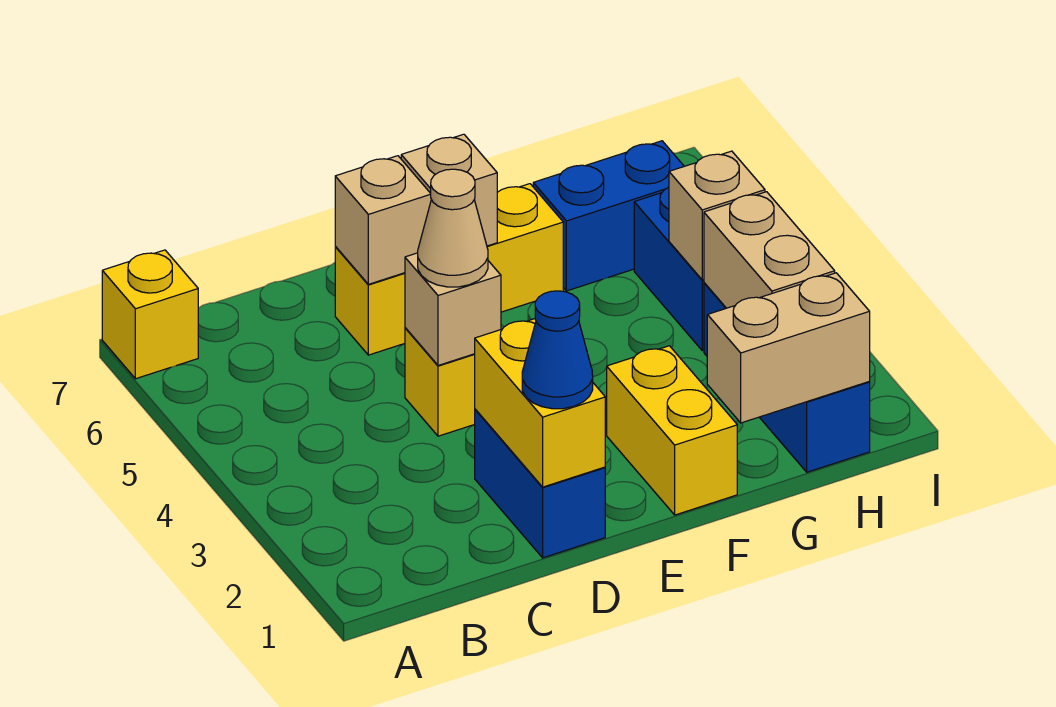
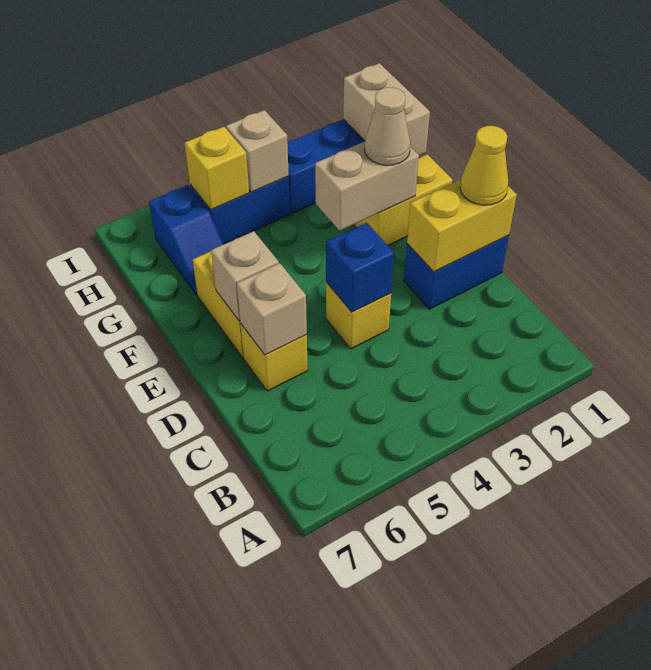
yellow brick A7 level 1 -> yellow brick H5 level 2
blue cone D1 level 3 -> yellow cone D1 level 3
tan brick D4 level 2 -> blue brick D4 level 2
tan cone D4 level 3 -> tan cone F2 level 3
blue brick G6:H6 level 1 -> blue slope G6:H6 level 1 top H
tan brick H2:H3 level 2 -> tan brick F2:F3 level 2

